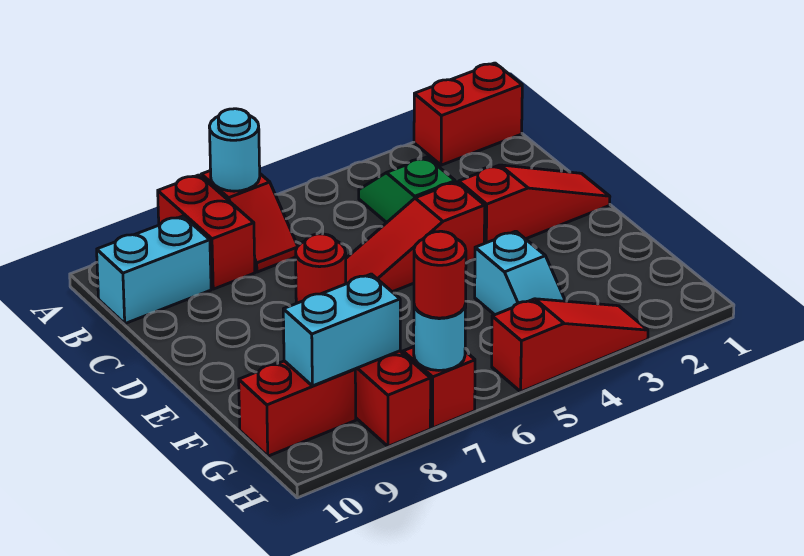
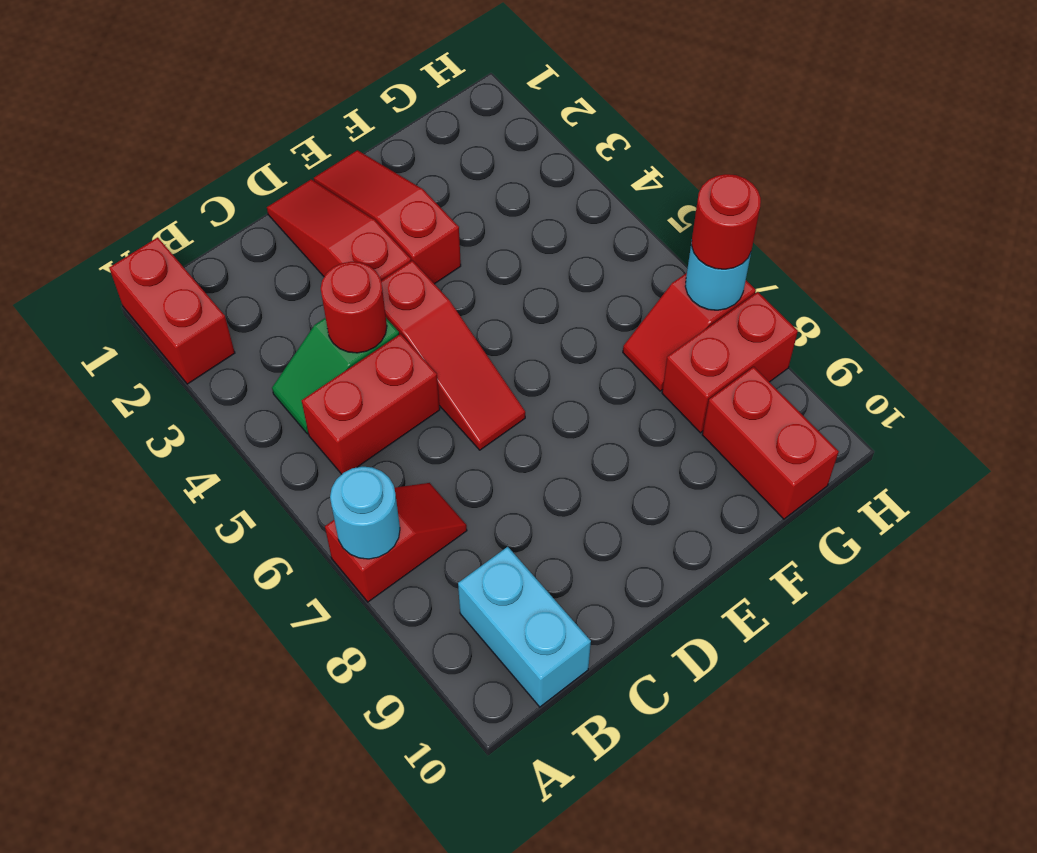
red brick A8:B8 level 1 -> red brick B5:C5 level 1
red round brick D7 level 1 -> red round brick C4 level 2
cyan slope F4:G4 level 1 top F -> none
cyan brick G8:G9 level 2 -> none
red slope H3:H5 level 1 top 5 -> red slope E1:E3 level 1 top 3

